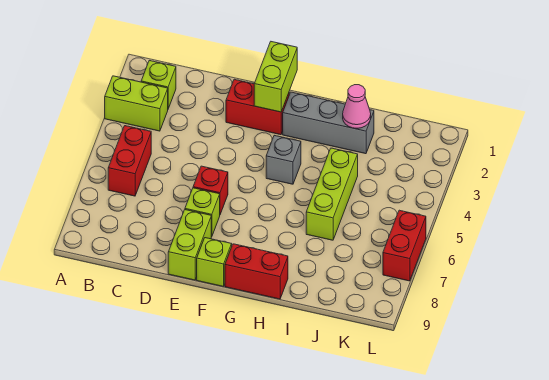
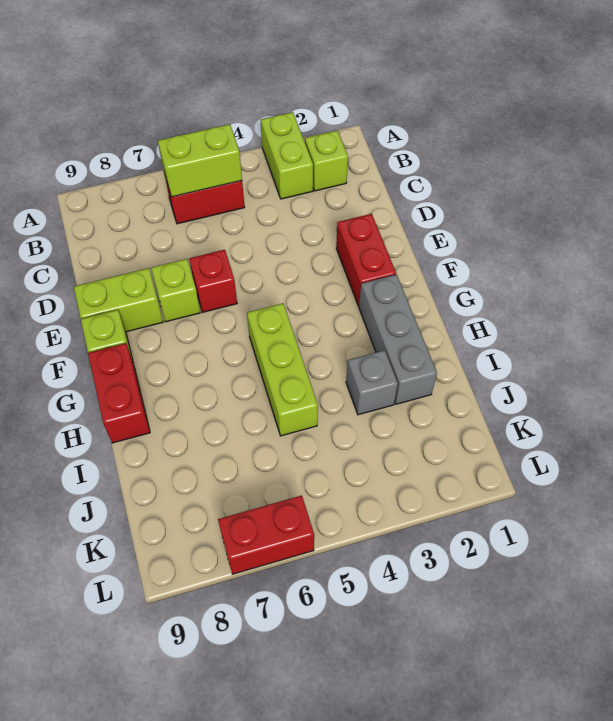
lime brick F1:F2 level 2 -> lime brick B5:B6 level 2
grey brick G4 level 1 -> grey brick I3 level 1
pink cone I2 level 2 -> none
lime brick I4:I6 level 1 -> lime brick G5:I5 level 1

